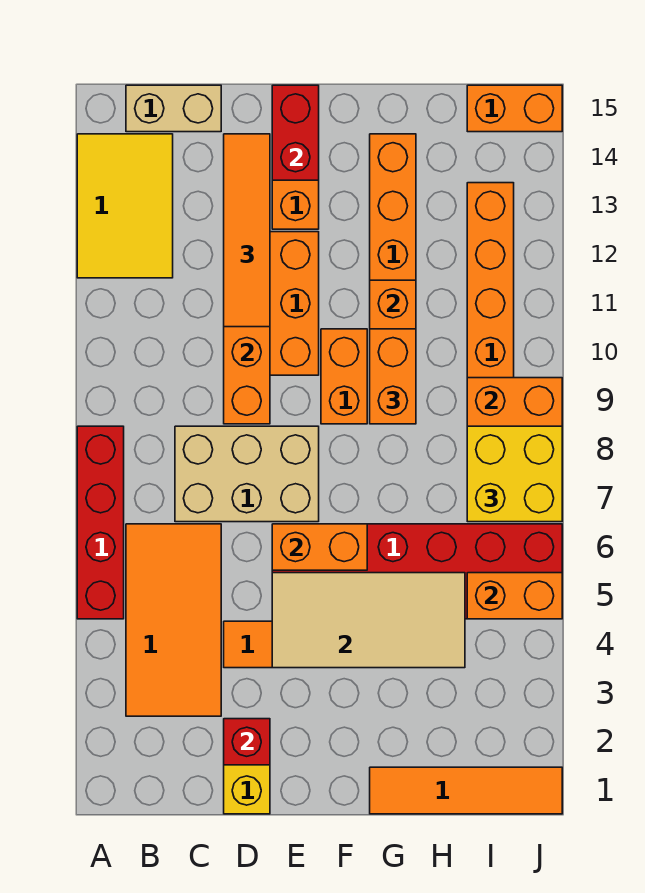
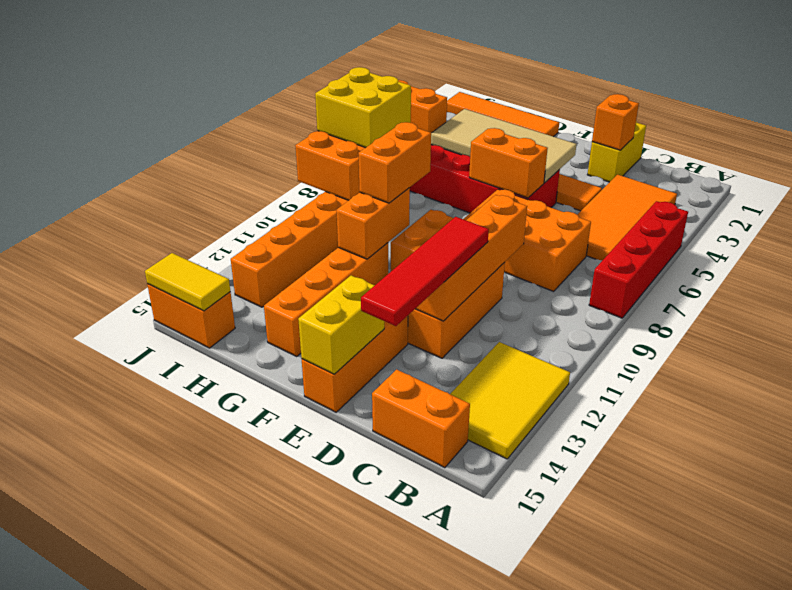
tan brick B15:C15 level 1 -> orange brick B15:C15 level 1
tan brick C7:E8 level 1 -> orange brick C7:E8 level 1
red brick D2 level 2 -> orange brick D2 level 2
orange tile D11:D14 level 3 -> red tile D11:D14 level 3
red brick E14:E15 level 2 -> yellow brick E14:E15 level 2
none -> yellow tile I15:J15 level 2

